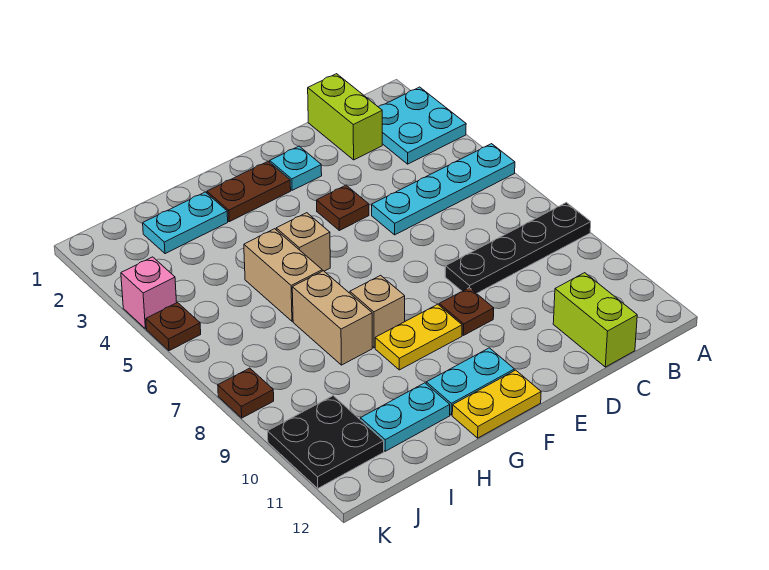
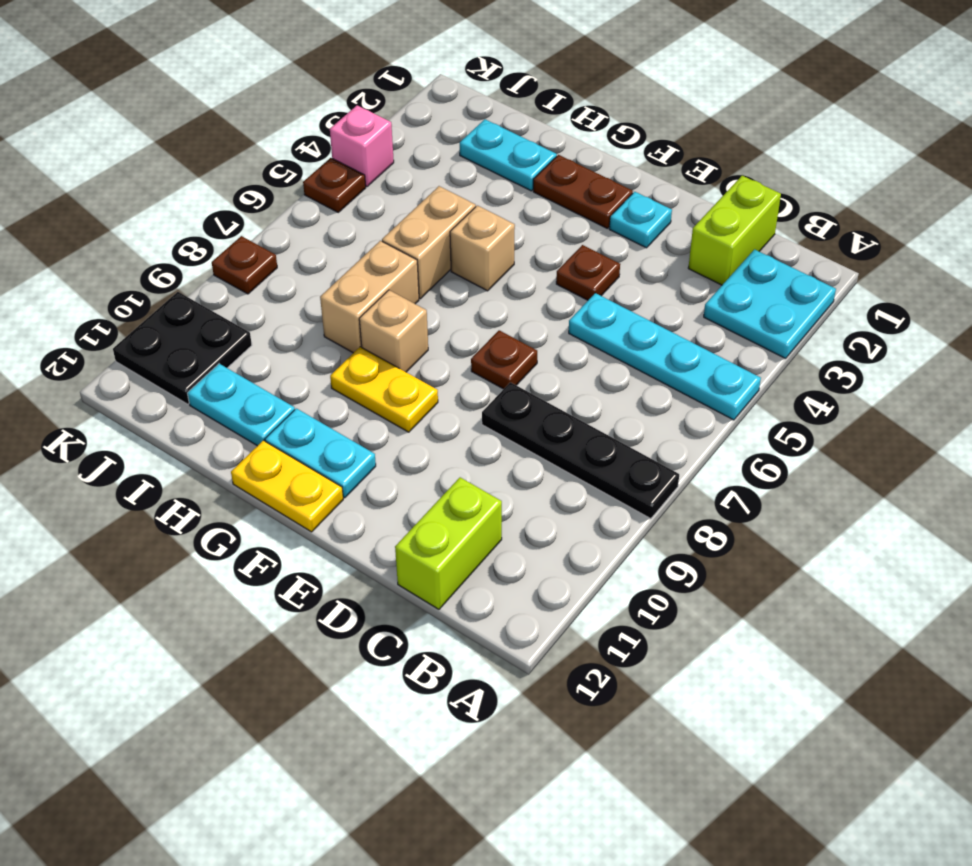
brown plate E9 level 1 -> brown plate E7 level 1

